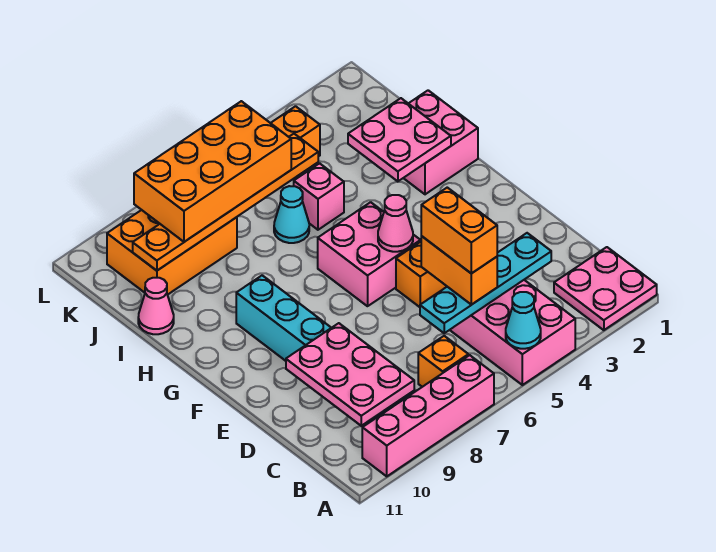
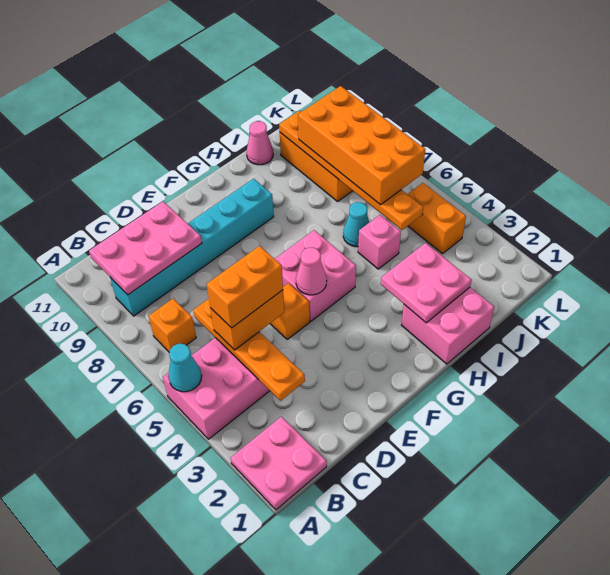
pink brick A7:A10 level 1 -> none
cyan plate C3:C6 level 2 -> orange plate C3:C6 level 2

